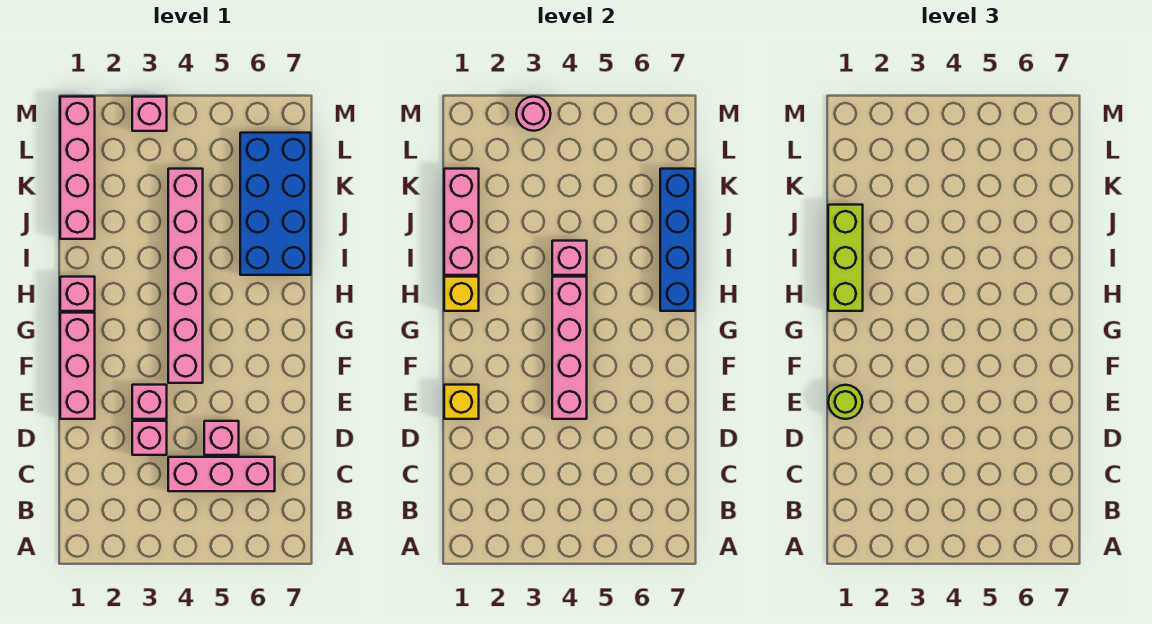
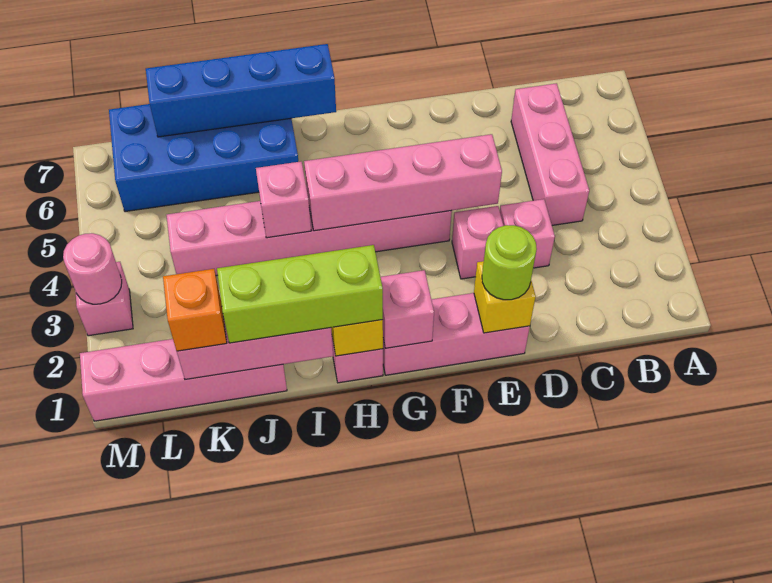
pink brick D5 level 1 -> pink brick G1 level 2
none -> orange brick K1 level 3

